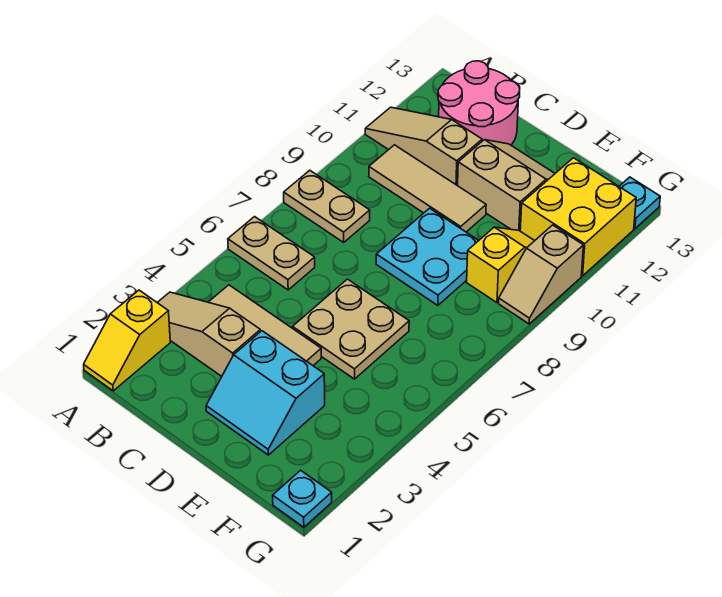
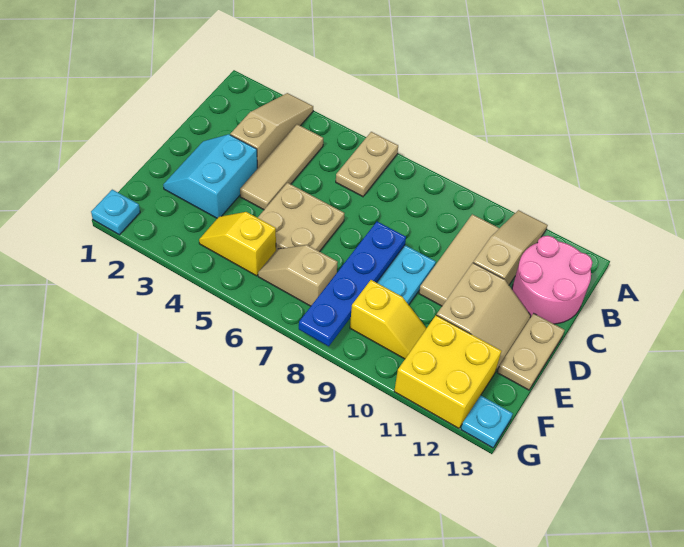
yellow slope A1:A2 level 1 top 2 -> yellow slope F4:F5 level 1 top 5
tan plate A8:B8 level 1 -> tan plate D13:E13 level 1
none -> blue plate D8:G8 level 2
tan slope G9:G10 level 1 top 10 -> tan slope F6:F7 level 1 top 7

